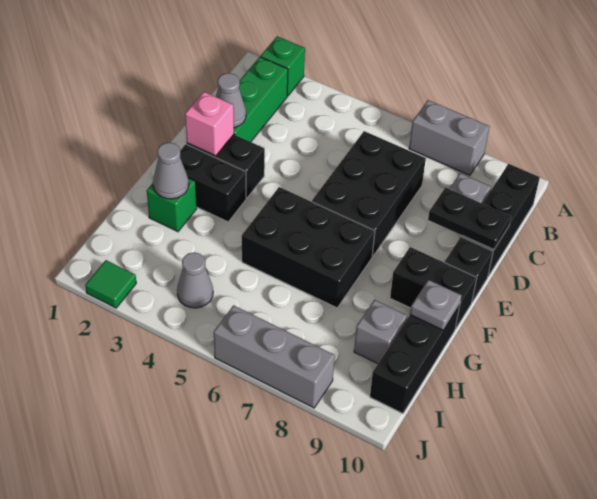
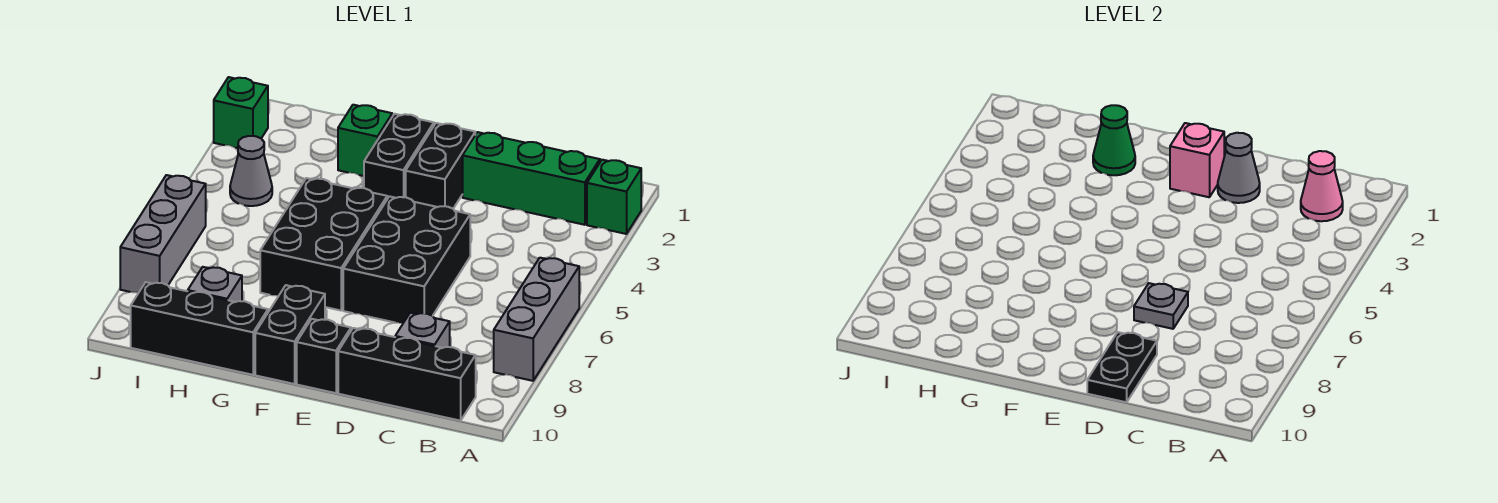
grey brick A7:A8 level 1 -> grey brick A6:A8 level 1
none -> pink cone B2 level 2
black brick C6:E7 level 1 -> black brick D5:E7 level 1
grey cone G2 level 2 -> green cone G2 level 2
grey plate G10 level 2 -> grey plate D7 level 2
green tile J2 level 1 -> green brick J2 level 1

